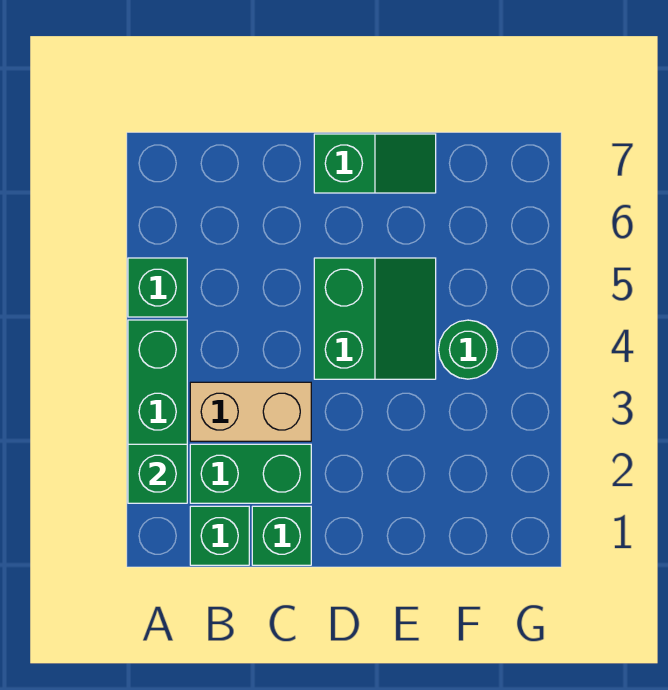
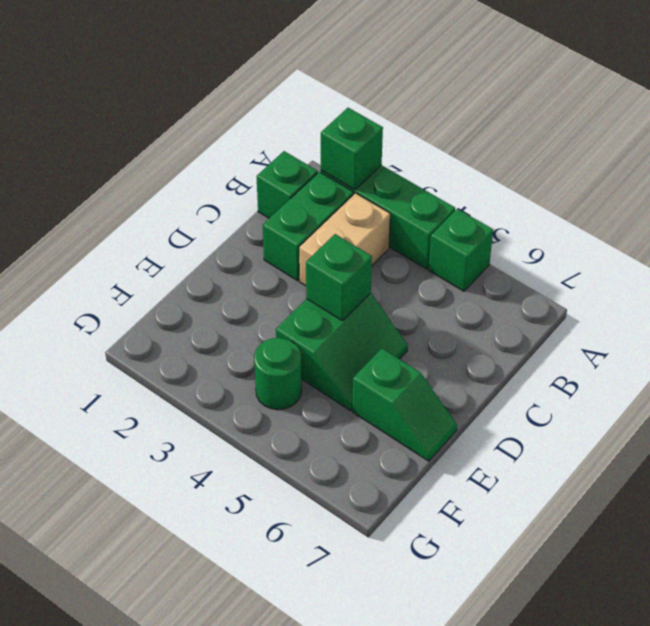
green brick C1 level 1 -> green brick D4 level 2
green slope D4:E5 level 1 top D -> green slope D4:E5 level 1 top 4
green slope D7:E7 level 1 top D -> green slope E6:E7 level 1 top 6

